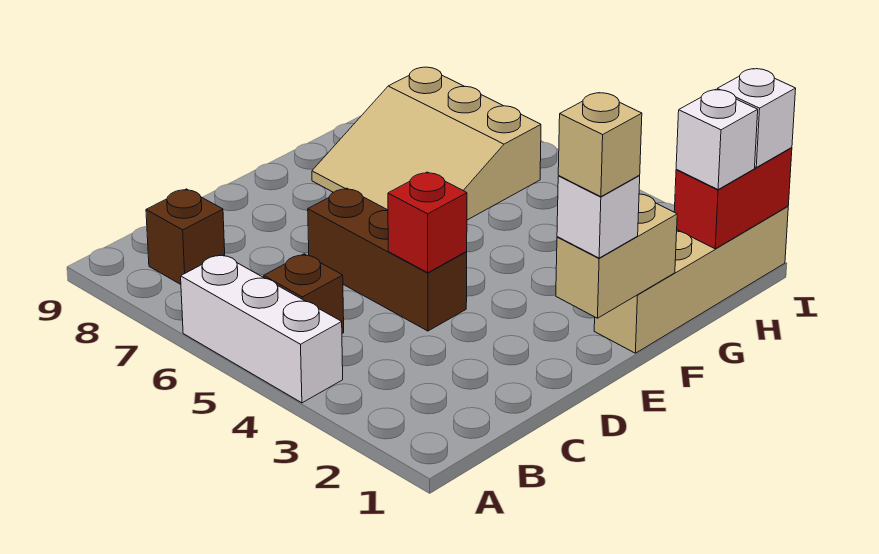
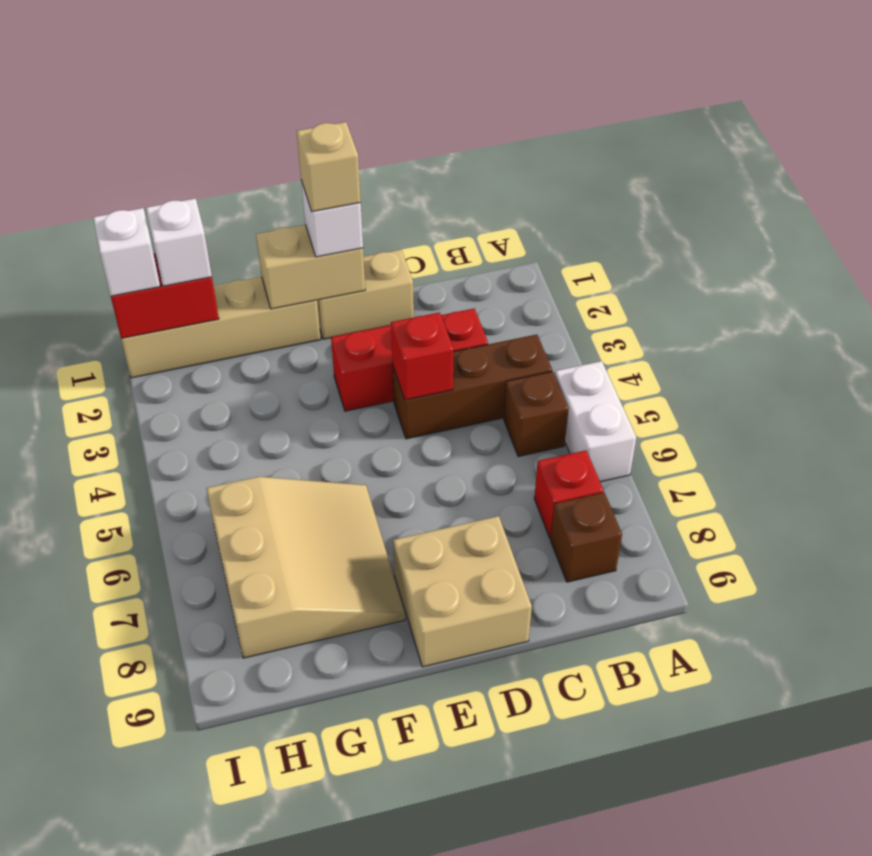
white brick A4:A6 level 1 -> white brick A5:A6 level 1
none -> red brick B7 level 1
none -> red brick C3:E3 level 1
none -> tan brick D1:E1 level 1
brown brick D4:D6 level 1 -> brown brick B4:D4 level 1
none -> tan brick D8:E9 level 1

